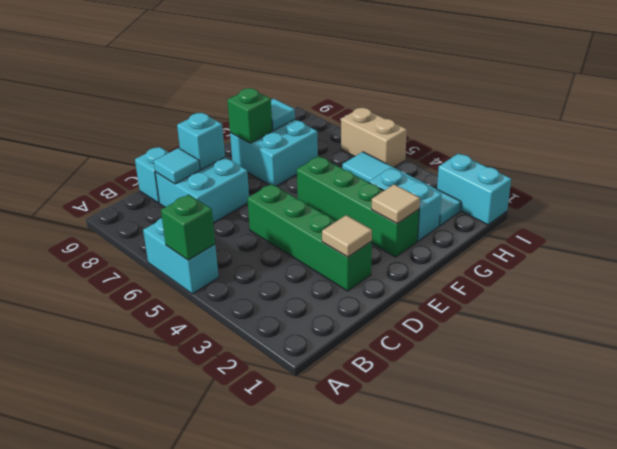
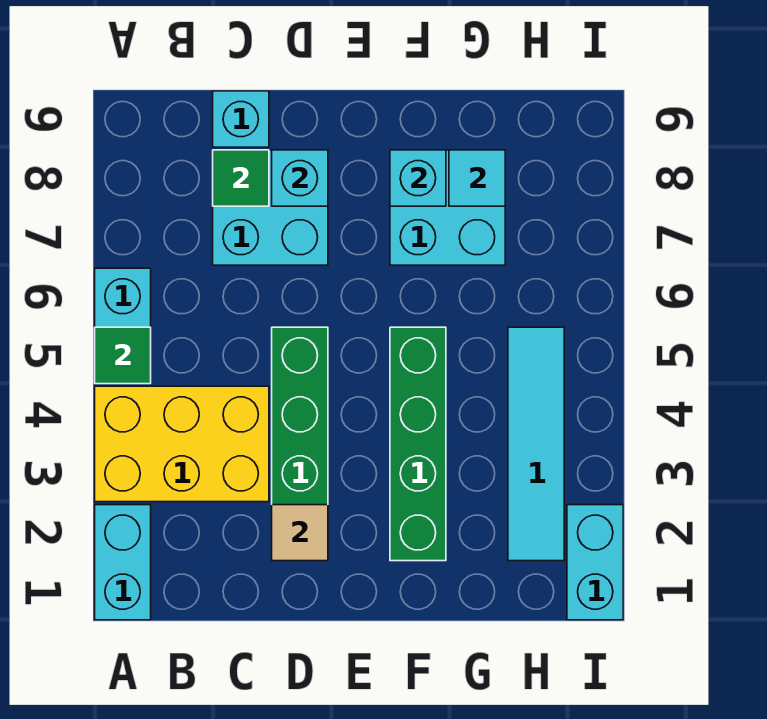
none -> yellow brick A3:C4 level 1
green brick A5 level 2 -> green tile A5 level 2
cyan tile C8 level 2 -> green tile C8 level 2
tan tile F2 level 2 -> none
green brick F8 level 2 -> cyan brick F8 level 2
cyan brick G2:G3 level 1 -> cyan brick A1:A2 level 1
tan brick I5:I6 level 1 -> none

